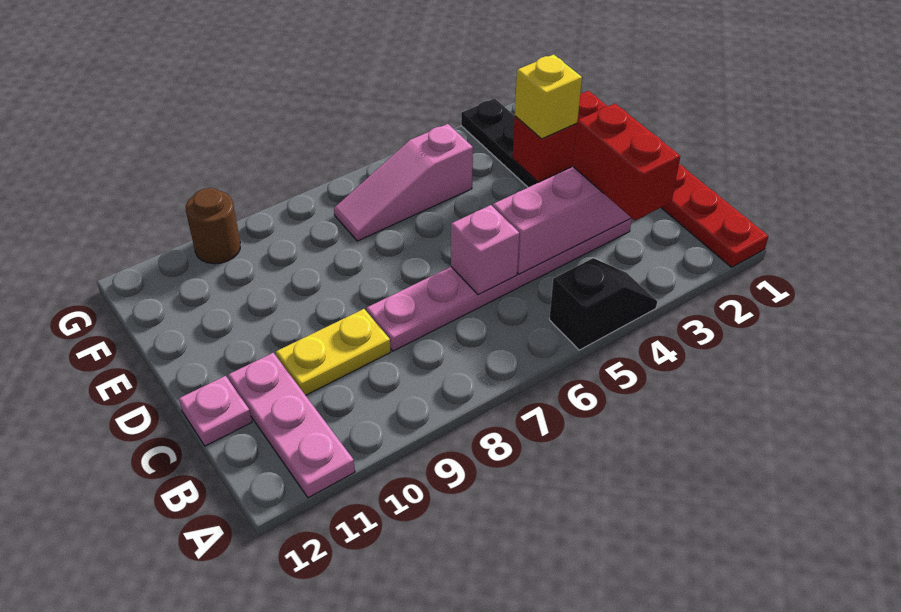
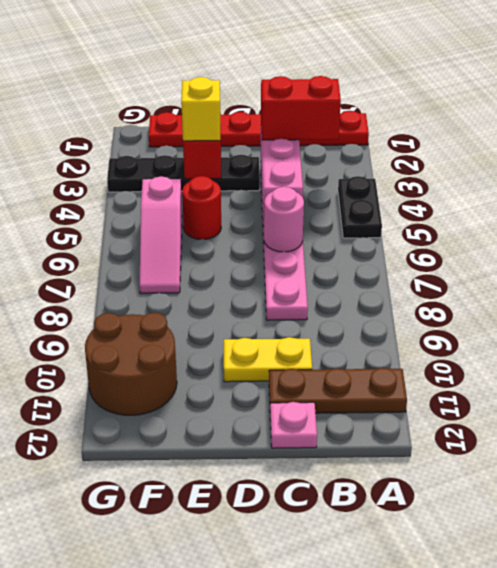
black slope A4:A5 level 1 top 5 -> black plate A4:A5 level 1
pink plate A11:C11 level 1 -> brown plate A11:C11 level 1
pink brick C6 level 2 -> pink round brick C6 level 2
yellow plate C9:C10 level 1 -> yellow plate C10:D10 level 1
none -> red round brick E5 level 1
brown round brick G10 level 1 -> brown round brick F10:G11 level 1

